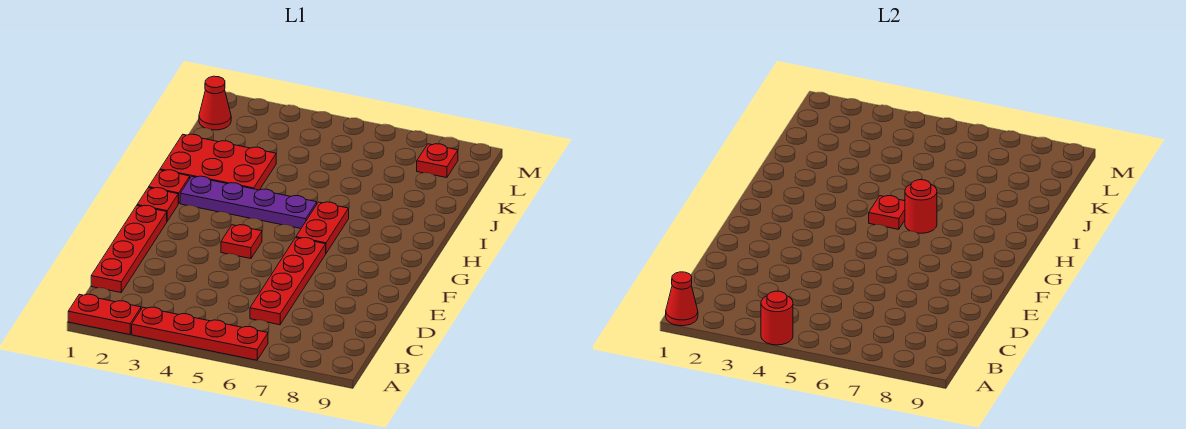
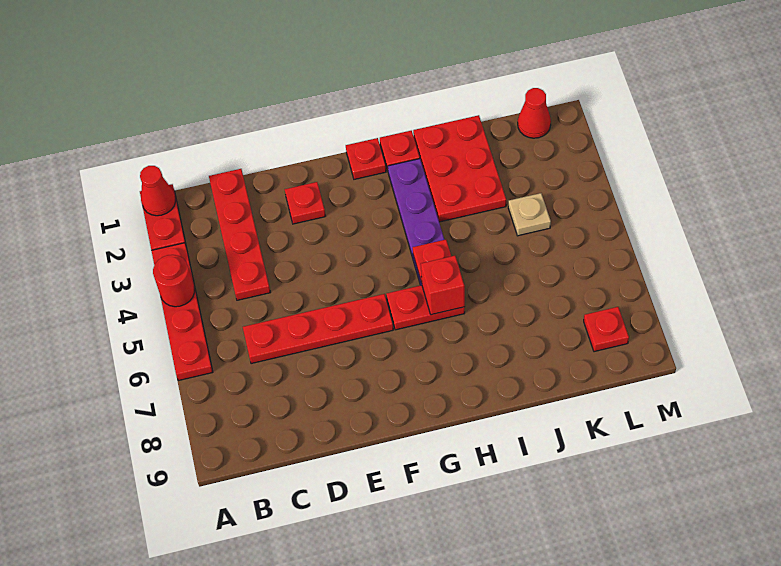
red plate C1:F1 level 1 -> red plate C1:C4 level 1
red plate F4 level 1 -> red plate E2 level 1
red round brick H6 level 2 -> red brick H6 level 2
none -> tan plate K4 level 1

